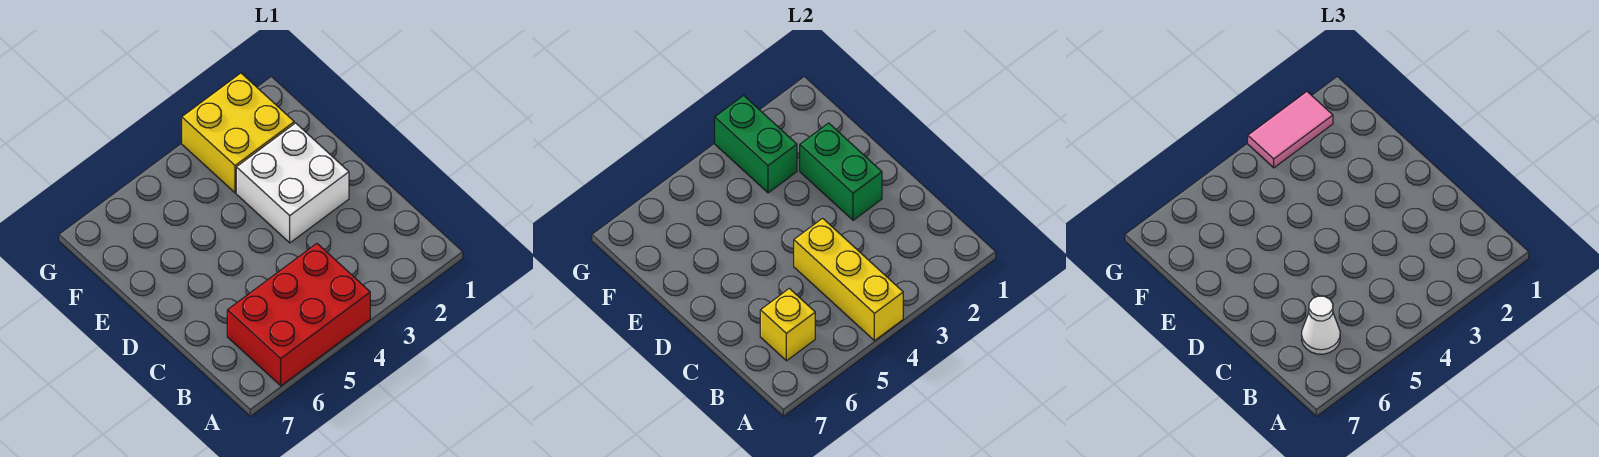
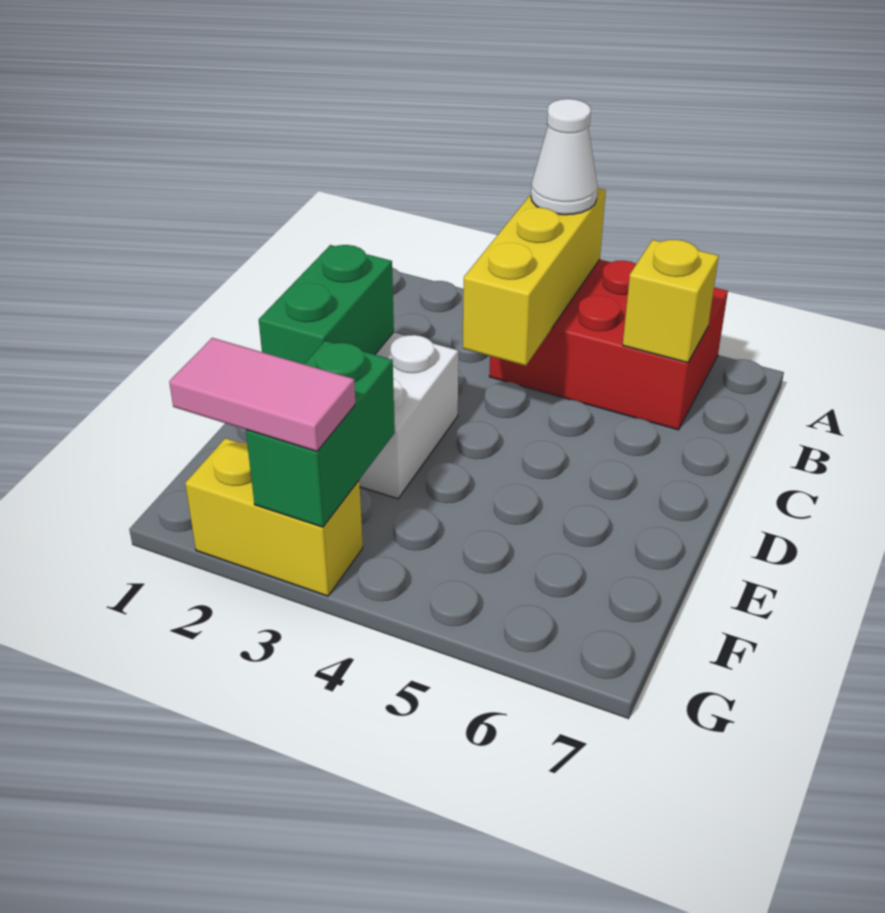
white cone B6 level 3 -> white cone A4 level 3
yellow brick F2:G3 level 1 -> yellow brick G2:G3 level 1

